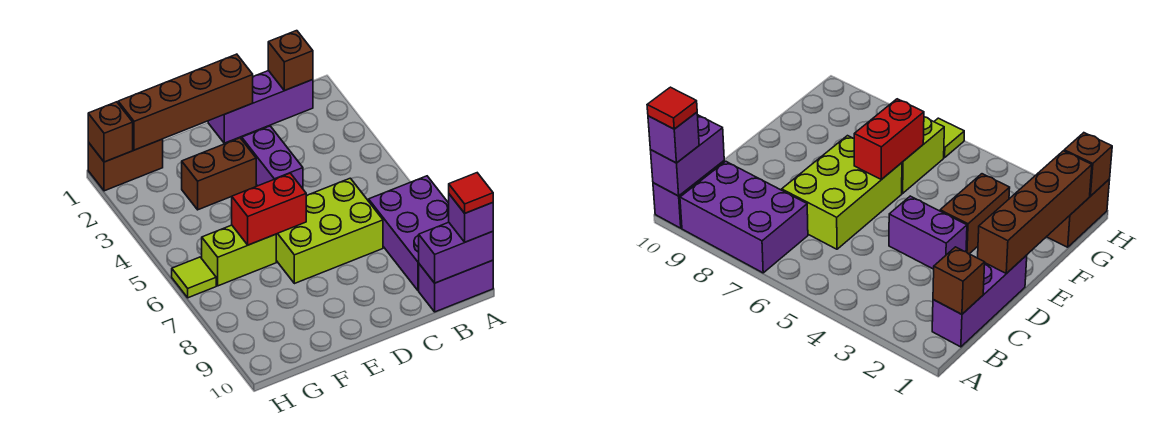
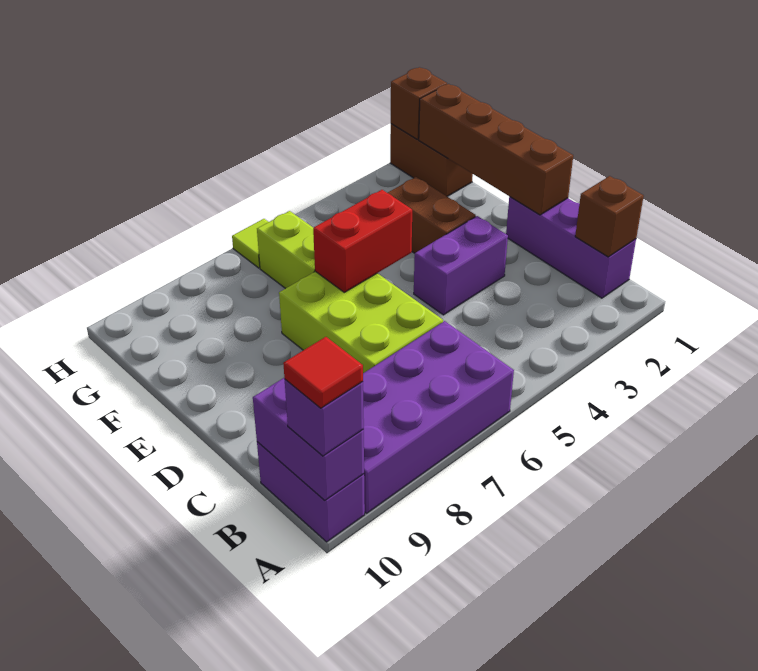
purple brick A7:B9 level 1 -> purple brick A6:B9 level 1
red brick E6:F6 level 2 -> red brick E5:E6 level 2

